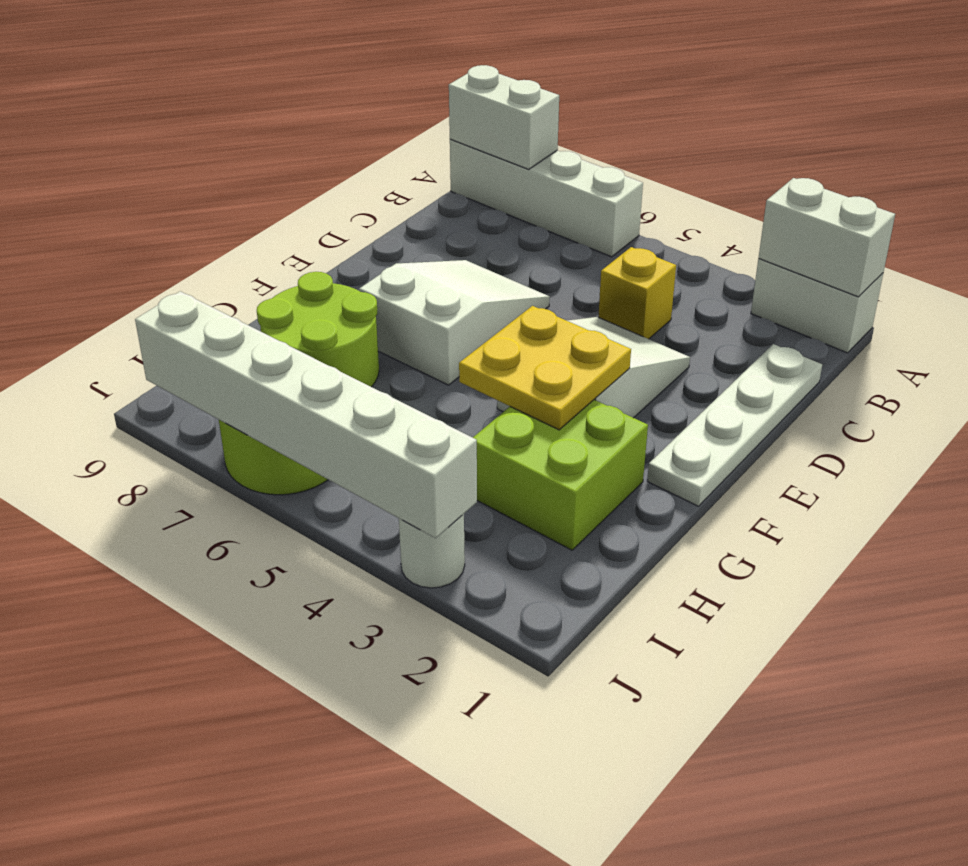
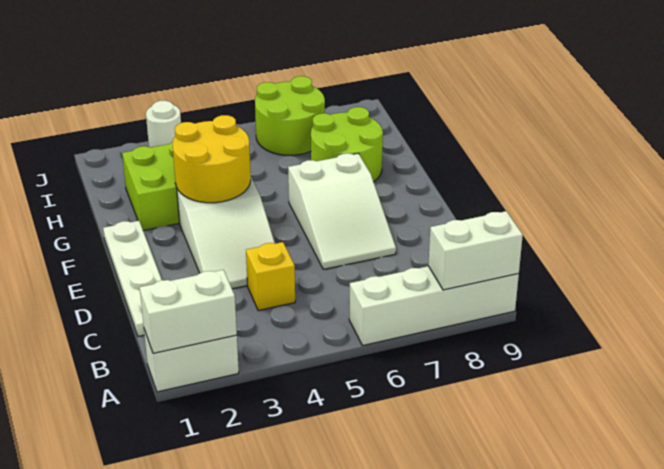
yellow plate F3:G4 level 2 -> yellow round brick F3:G4 level 2
white brick J3:J8 level 2 -> none

